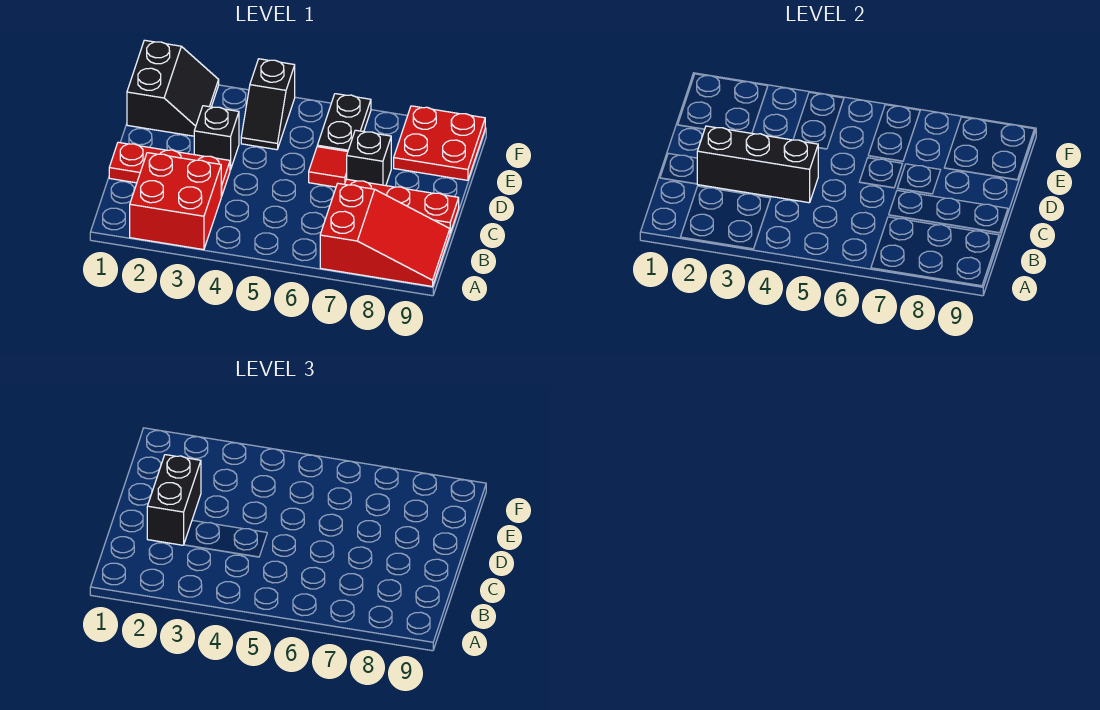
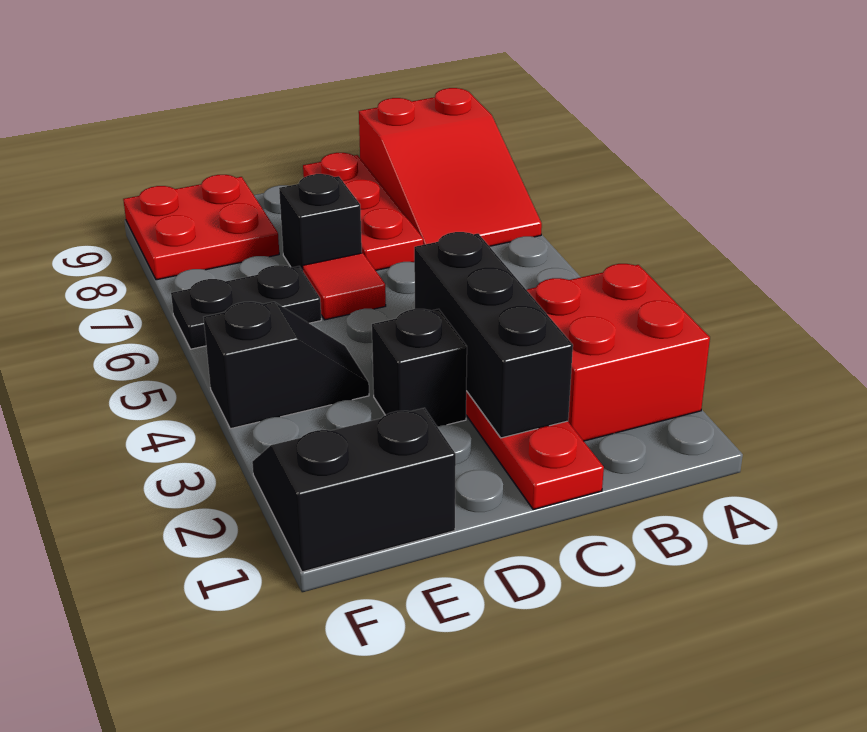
red slope A7:B9 level 1 top 7 -> red slope A7:B9 level 1 top 9
black brick C2:D2 level 3 -> none

